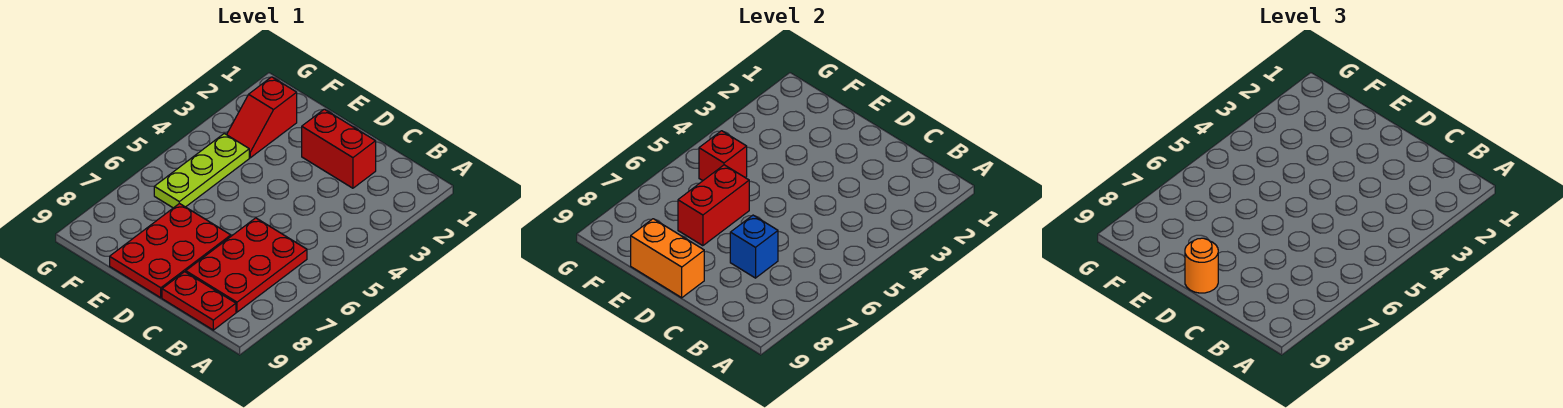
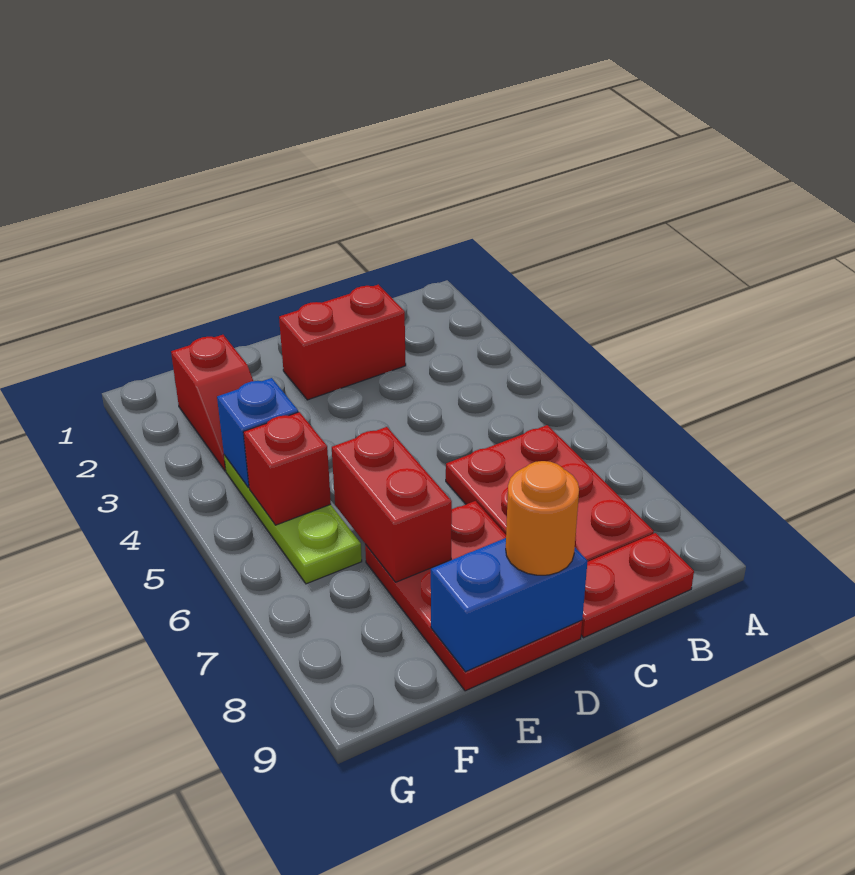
blue brick C7 level 2 -> blue brick F4 level 2
orange brick D9:E9 level 2 -> blue brick D9:E9 level 2

